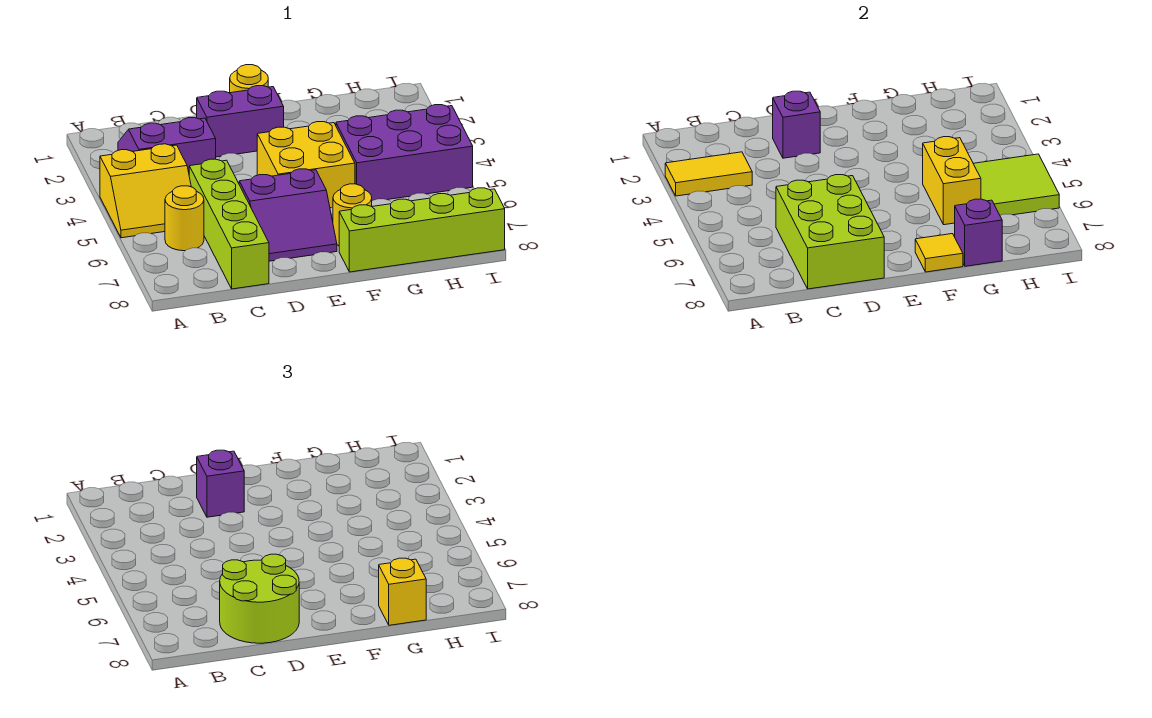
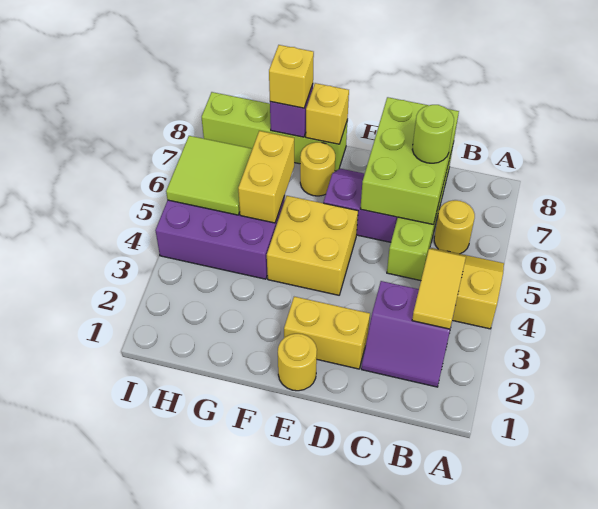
yellow tile A3:B3 level 2 -> yellow tile B3:B4 level 2
lime round brick C7:D8 level 3 -> lime round brick C7 level 3
purple brick D2:E2 level 1 -> yellow brick D2:E2 level 1
purple brick D2 level 2 -> none
purple brick D2 level 3 -> none
yellow tile F8 level 2 -> yellow brick F8 level 2

